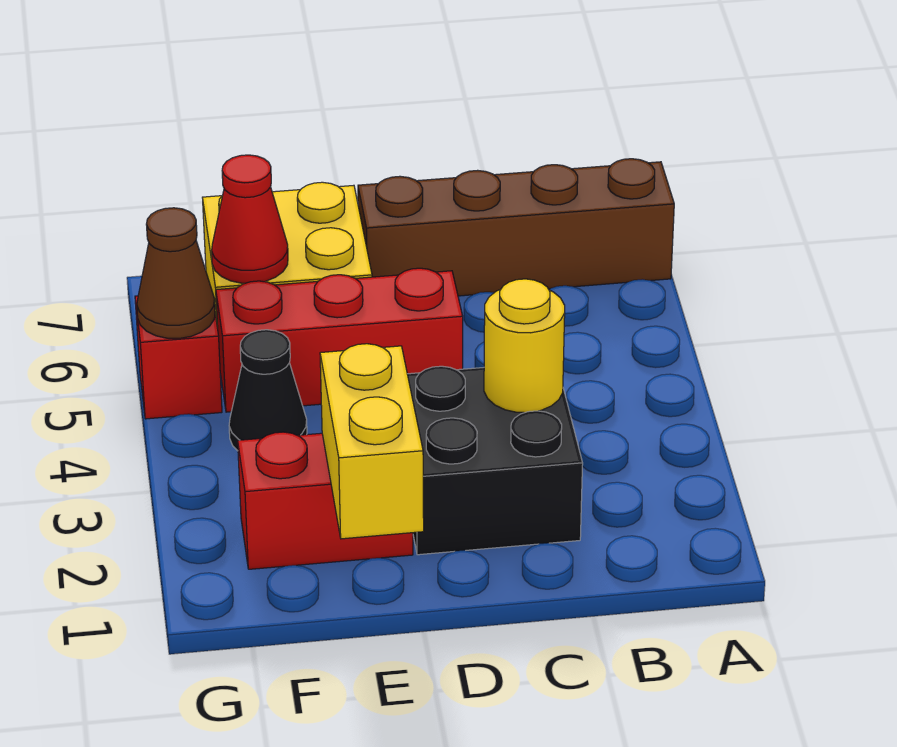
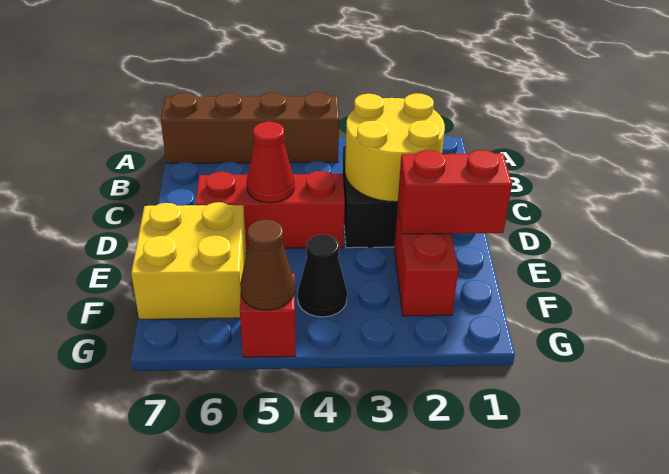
brown brick A7:D7 level 1 -> brown brick A4:A7 level 1
yellow round brick C3 level 2 -> yellow round brick C2:D3 level 2
red brick D5:F5 level 1 -> red brick D4:D6 level 1
yellow brick E1:E2 level 2 -> red brick E1:E2 level 2
red cone F6 level 2 -> red cone D5 level 2

